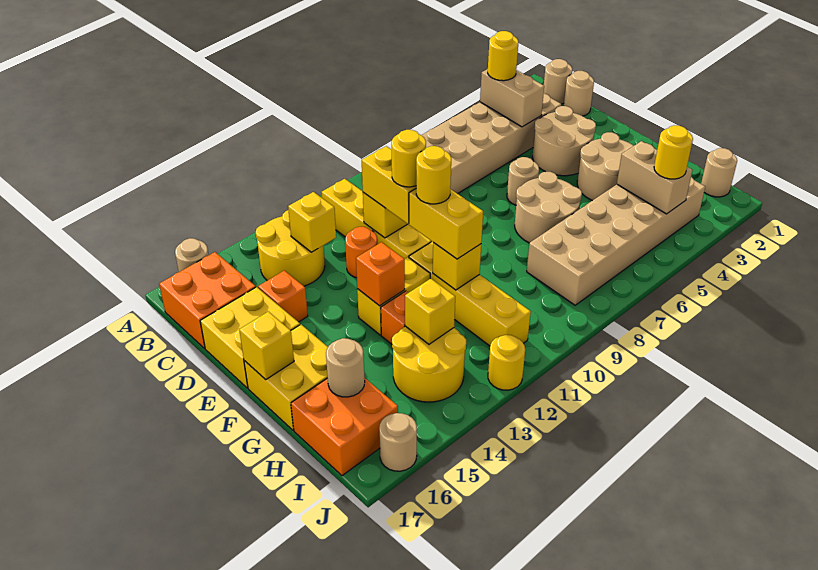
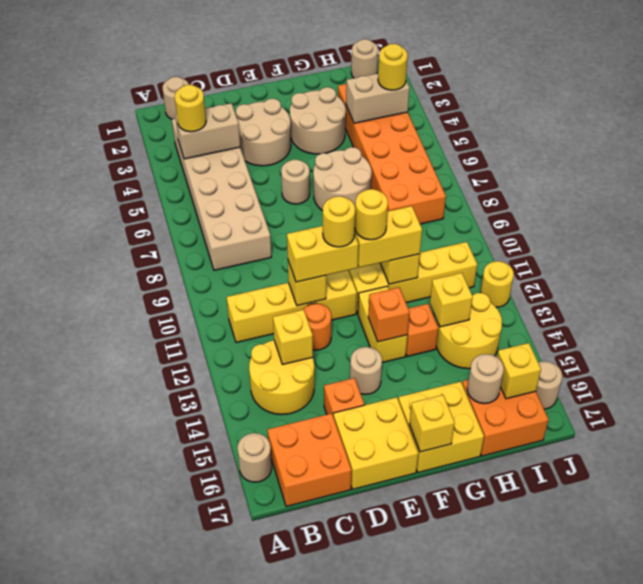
tan round brick C1 level 1 -> tan round brick E14 level 1
tan brick H3:I8 level 1 -> orange brick H3:I8 level 1
none -> yellow brick I16 level 2

